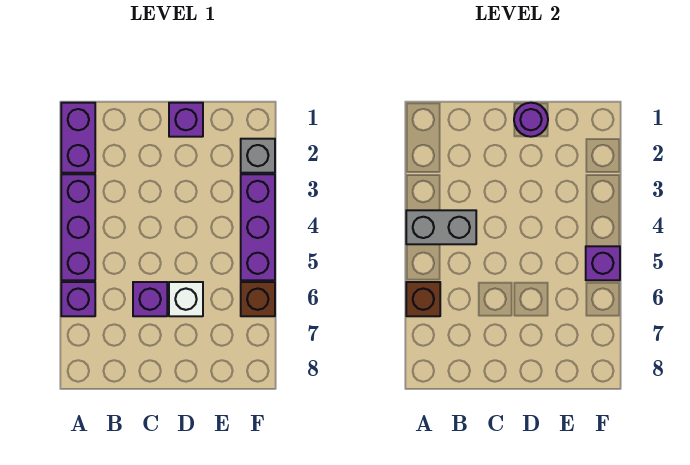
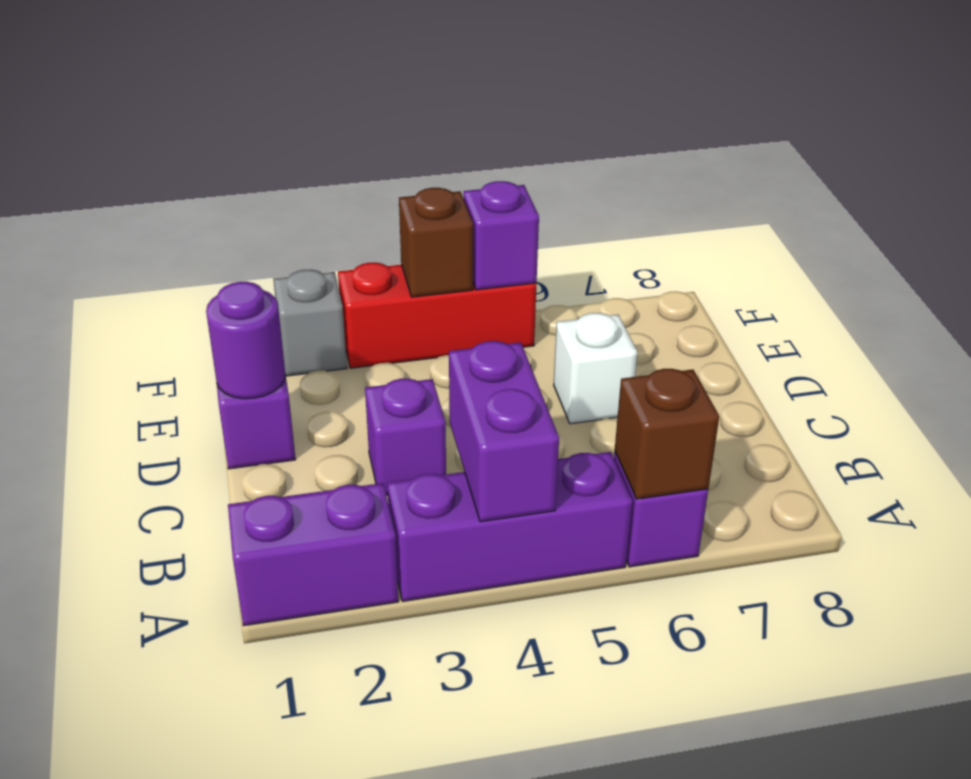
grey brick A4:B4 level 2 -> purple brick A4:B4 level 2
purple brick C6 level 1 -> purple brick C3 level 1
purple brick F3:F5 level 1 -> red brick F3:F5 level 1
brown brick F6 level 1 -> brown brick F4 level 2

